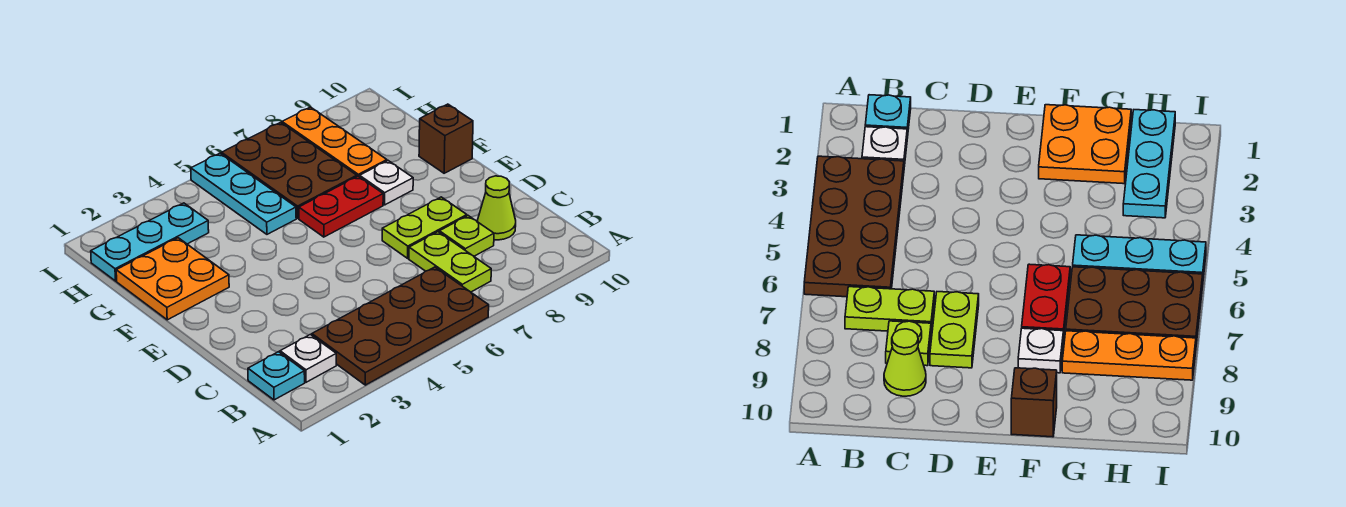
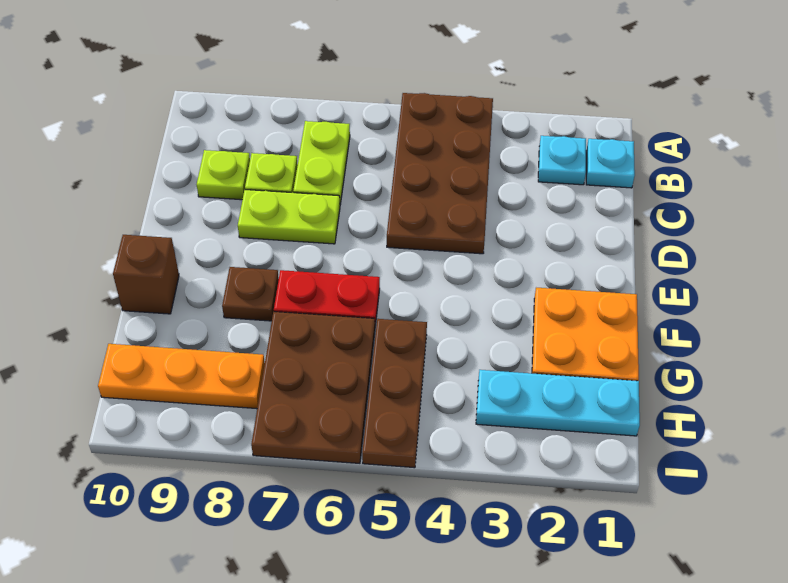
brown plate A3:B6 level 1 -> brown plate A4:D5 level 1
white plate B2 level 1 -> cyan plate B2 level 1
lime cone C9 level 1 -> lime plate C9 level 1
white plate F8 level 1 -> brown plate F8 level 1
cyan plate G5:I5 level 1 -> brown plate G5:I5 level 1
orange plate G8:I8 level 1 -> orange plate H8:H10 level 1

